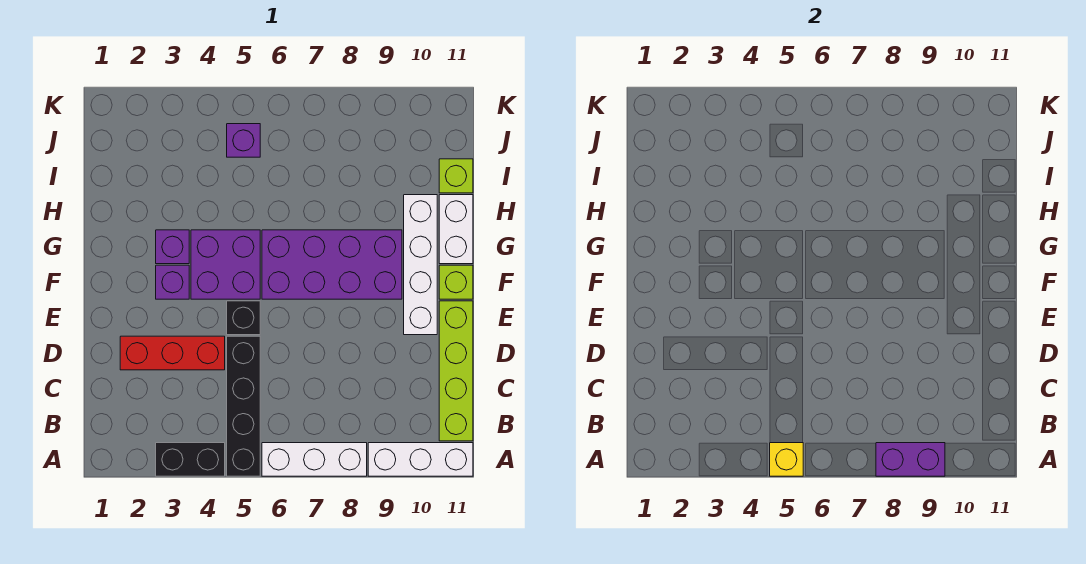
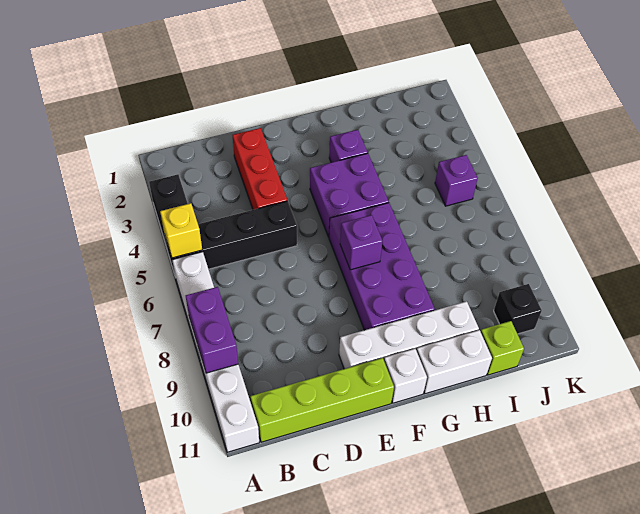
black brick E5 level 1 -> black brick J10 level 1
purple brick F3 level 1 -> purple brick F7 level 2
lime brick F11 level 1 -> white brick F11 level 1

